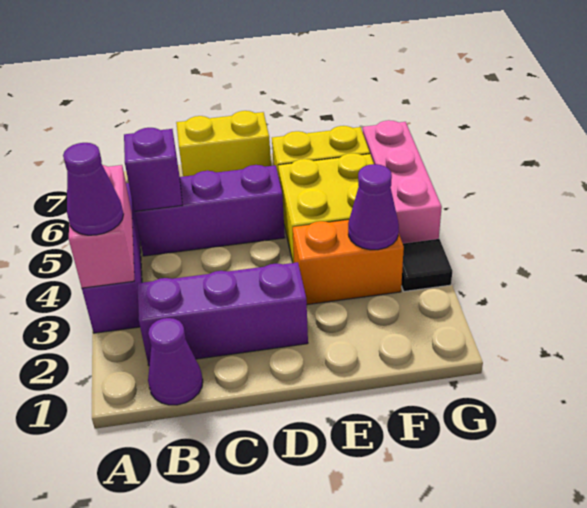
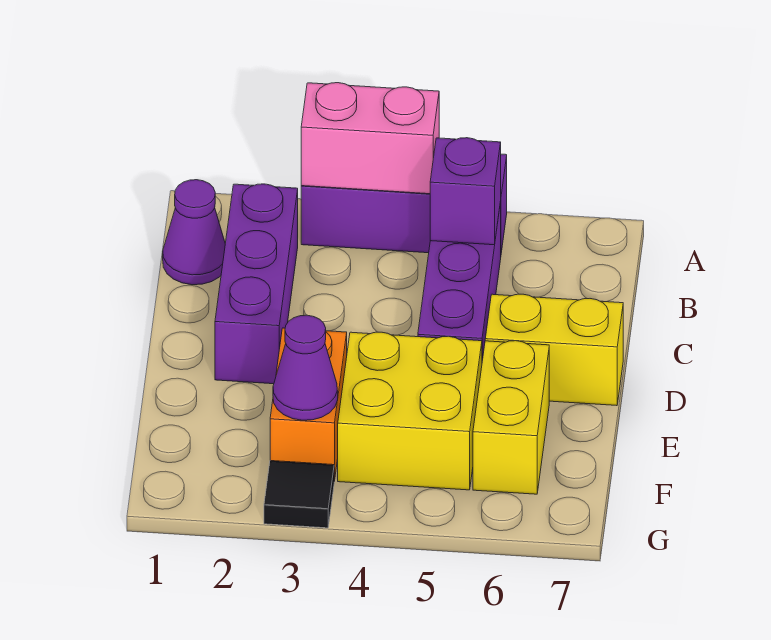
purple cone A3 level 3 -> none
yellow brick C7:D7 level 1 -> yellow brick D6:D7 level 1
pink brick G4:G6 level 1 -> none

